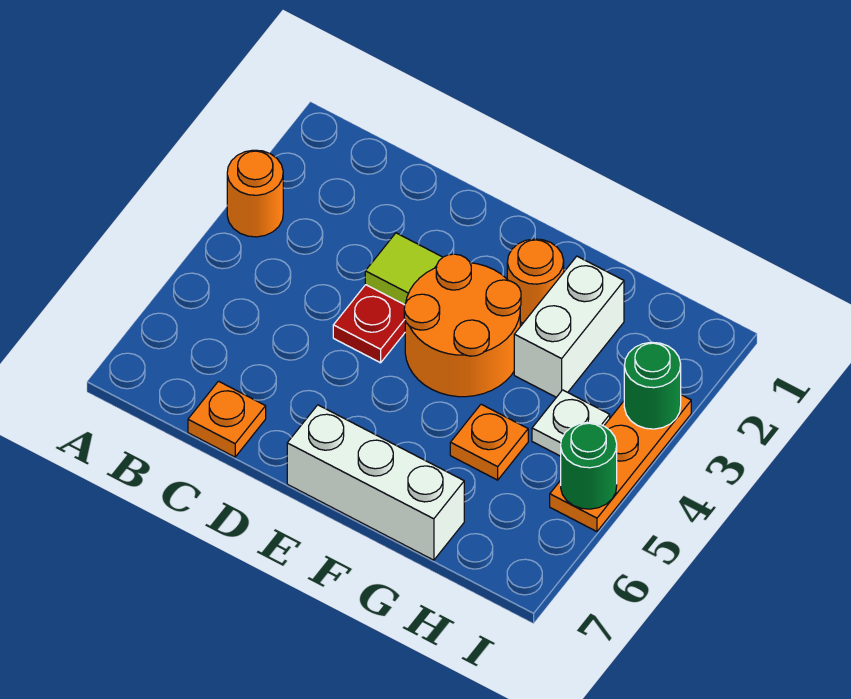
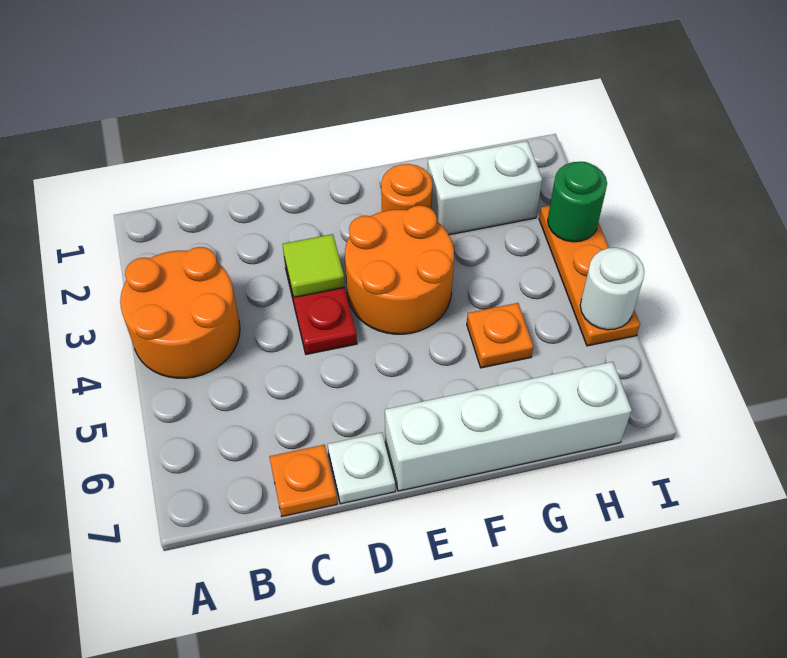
orange round brick A3 level 1 -> orange round brick A3:B4 level 1
white brick E7:G7 level 1 -> white brick E7:H7 level 1
white brick G2:G3 level 1 -> white brick G2:H2 level 1
white plate H4 level 1 -> white plate D7 level 1
green round brick I5 level 2 -> white round brick I5 level 2

